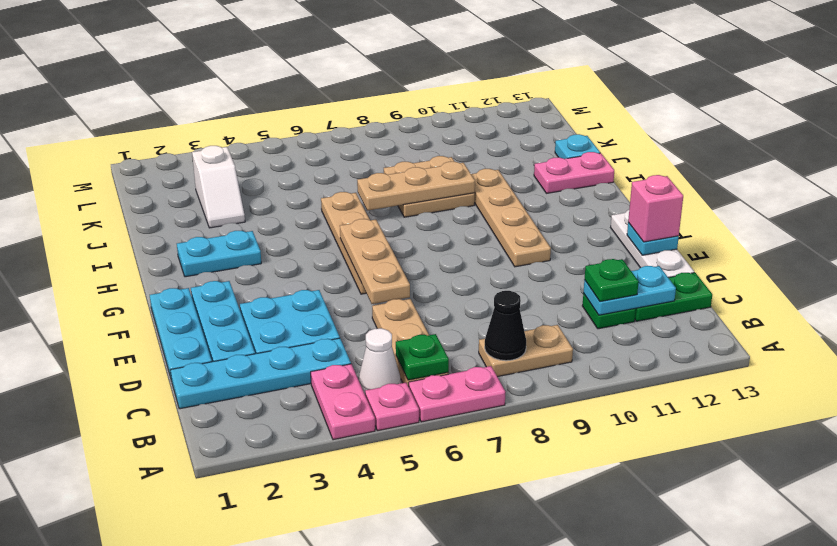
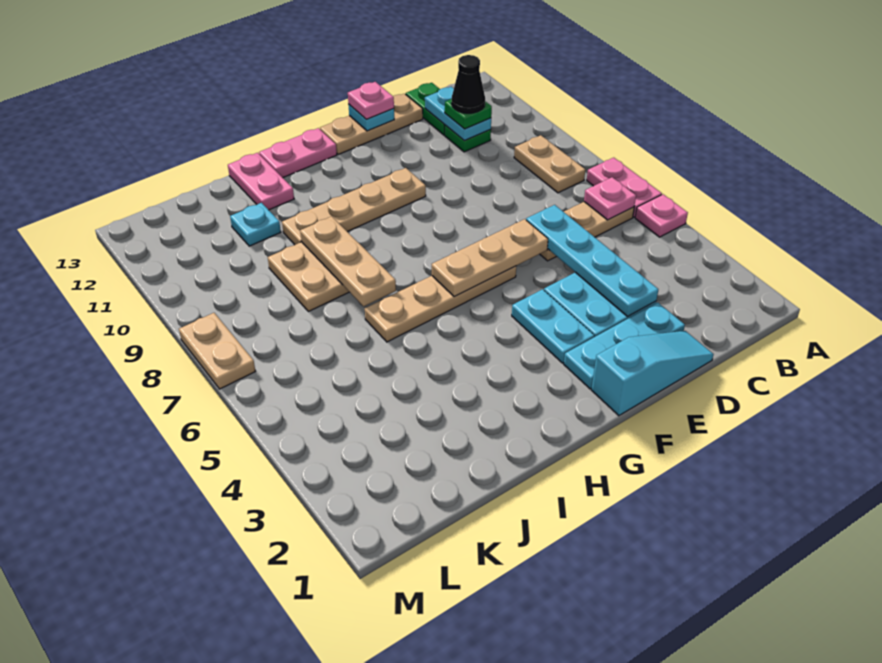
pink plate A4:B4 level 1 -> pink plate G13:H13 level 1
white cone B5 level 1 -> none
green plate B6 level 2 -> pink plate B6 level 2
black cone B8 level 2 -> black cone C11 level 4
cyan plate C1:C4 level 1 -> cyan plate D3:D6 level 2
cyan plate D1:F1 level 1 -> cyan slope D1:F1 level 1 top F
white plate D13:F13 level 1 -> tan plate D13:F13 level 1
pink brick E13 level 3 -> pink plate E13 level 3
cyan plate H2:H3 level 1 -> cyan plate F3:F4 level 1
white slope J3:K3 level 1 top K -> none
cyan plate J13 level 1 -> cyan plate J11 level 1
none -> tan plate M7:M8 level 1

